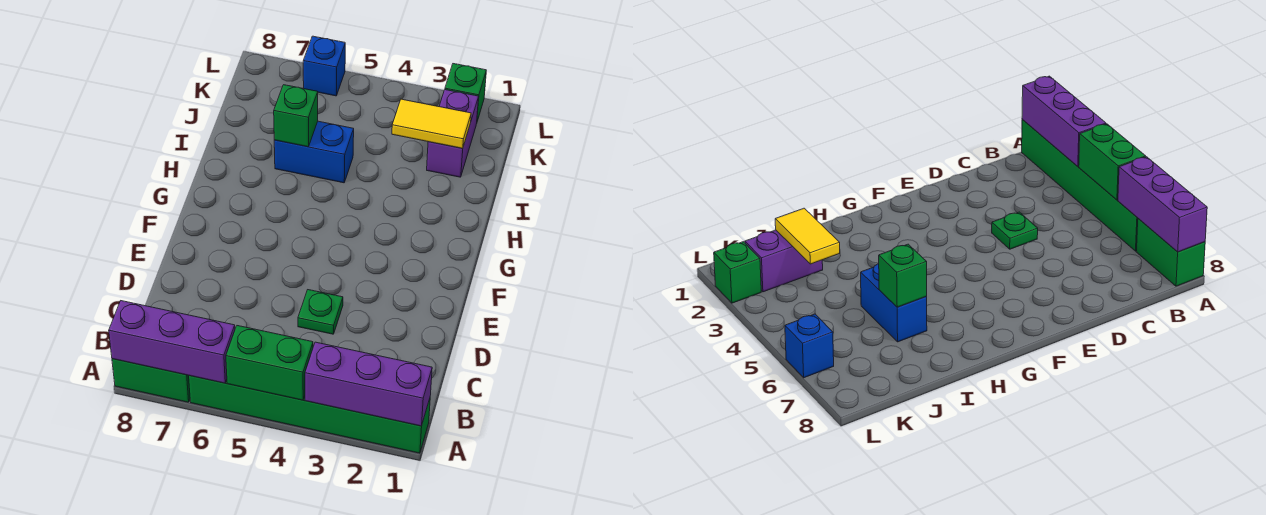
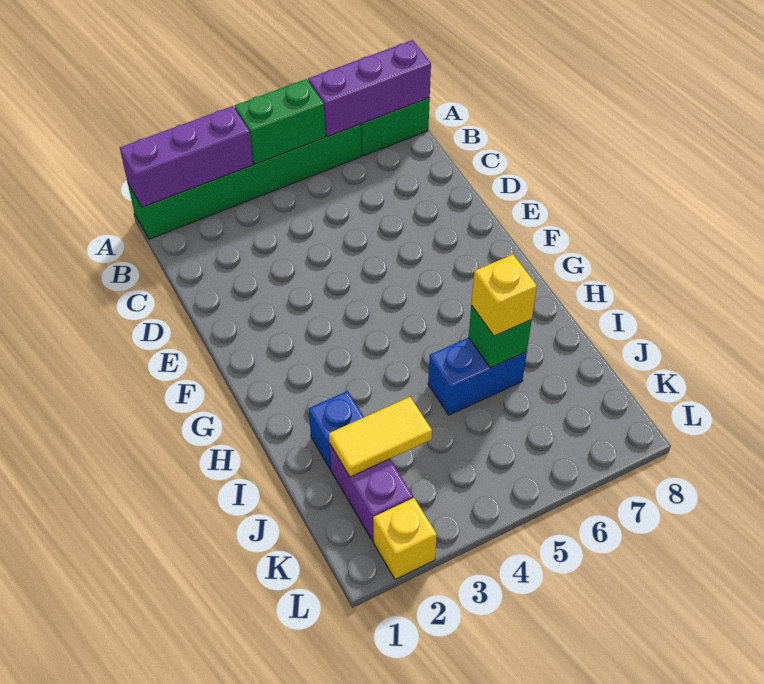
green plate D4 level 1 -> none
none -> yellow brick I6 level 3
green brick L2 level 1 -> yellow brick L2 level 1
blue brick L6 level 1 -> blue brick I2 level 1

